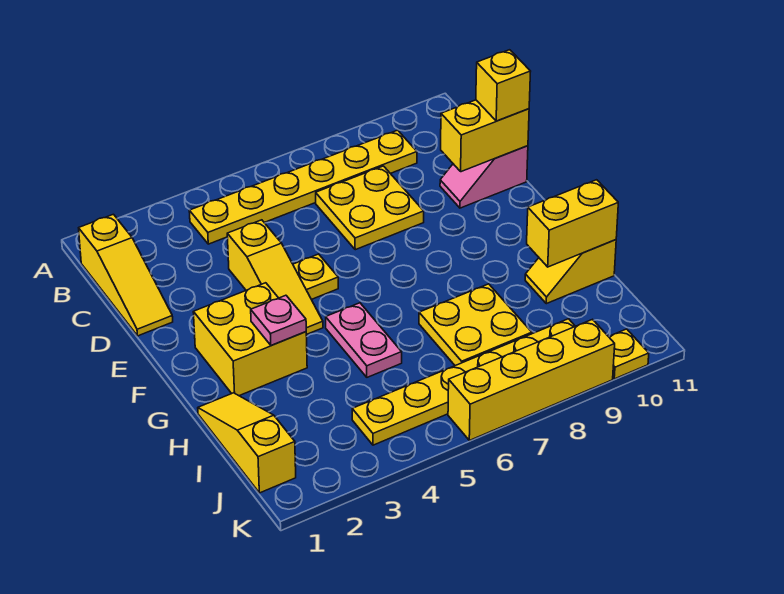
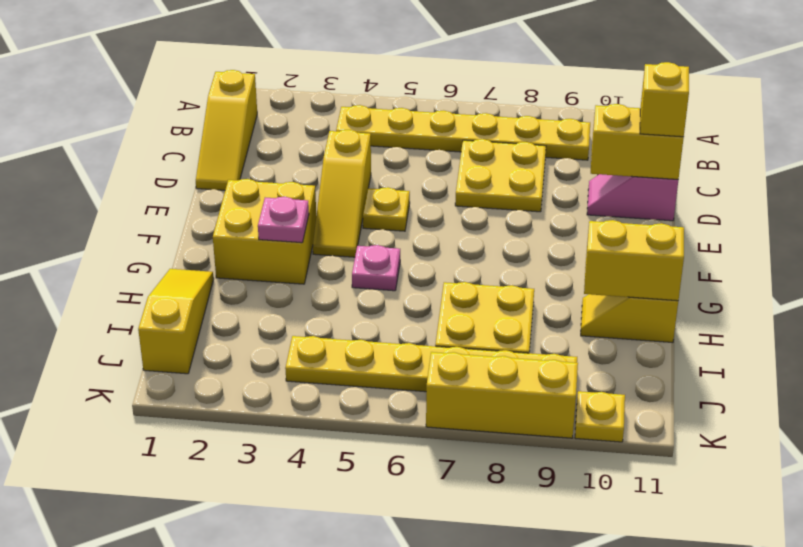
pink plate G5:H5 level 1 -> pink plate G5 level 1
yellow brick K6:K9 level 1 -> yellow brick K7:K9 level 1

